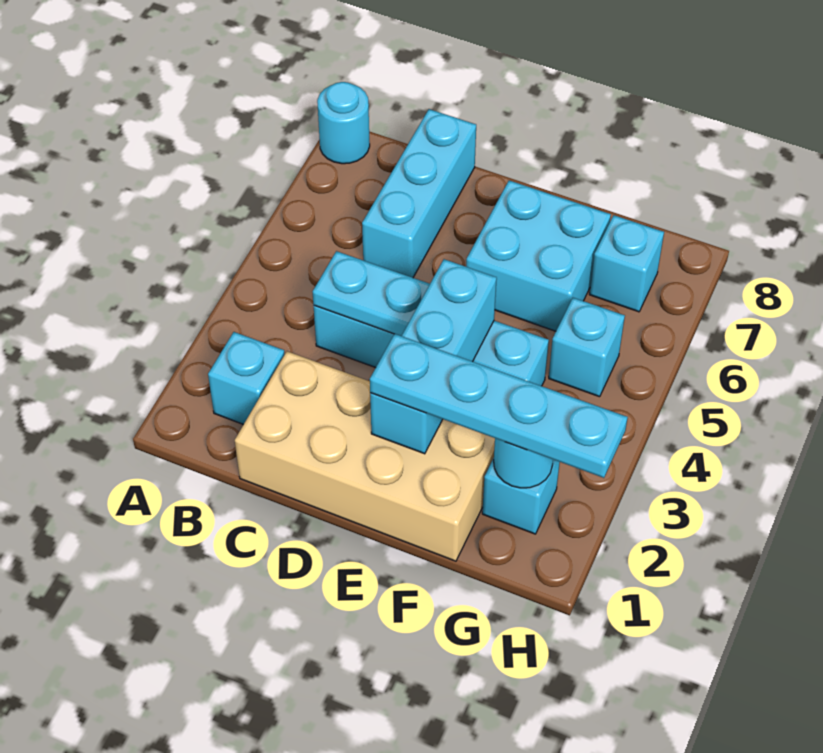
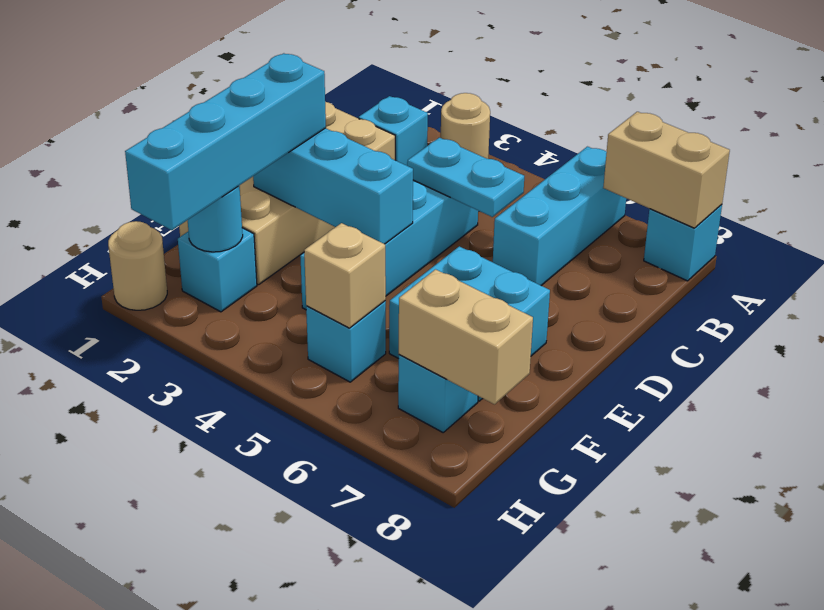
none -> tan round brick A3 level 1
none -> tan brick A7:A8 level 2
cyan round brick A8 level 1 -> cyan brick A8 level 1
cyan plate C4:D4 level 2 -> cyan plate C4:C5 level 2
cyan brick C6:C8 level 1 -> cyan brick A6:C6 level 1
cyan plate E2:H2 level 3 -> cyan brick E2:H2 level 3
none -> tan brick G5 level 2
none -> tan brick G7:G8 level 2
none -> tan round brick H1 level 1

